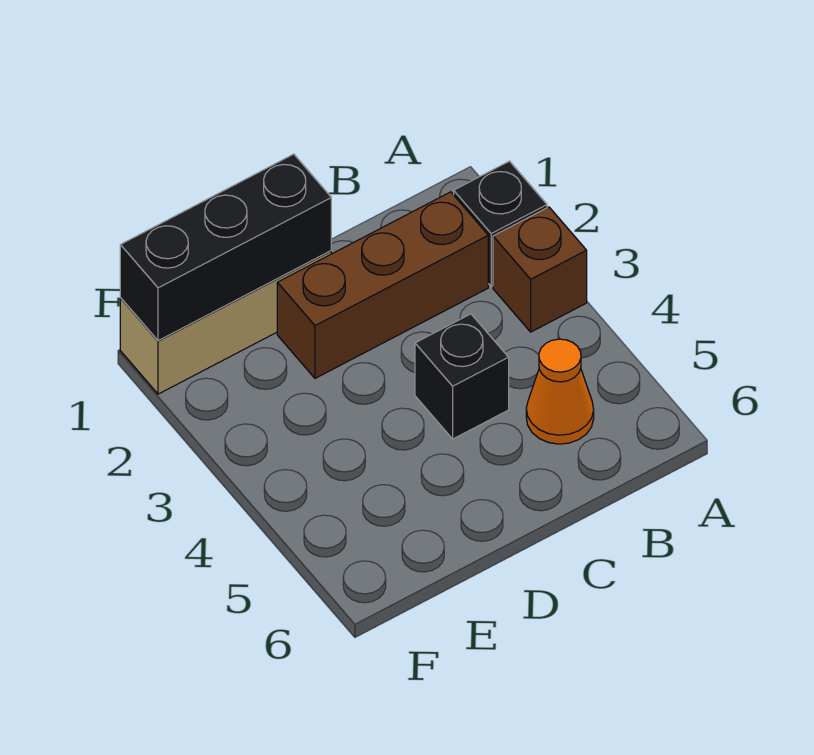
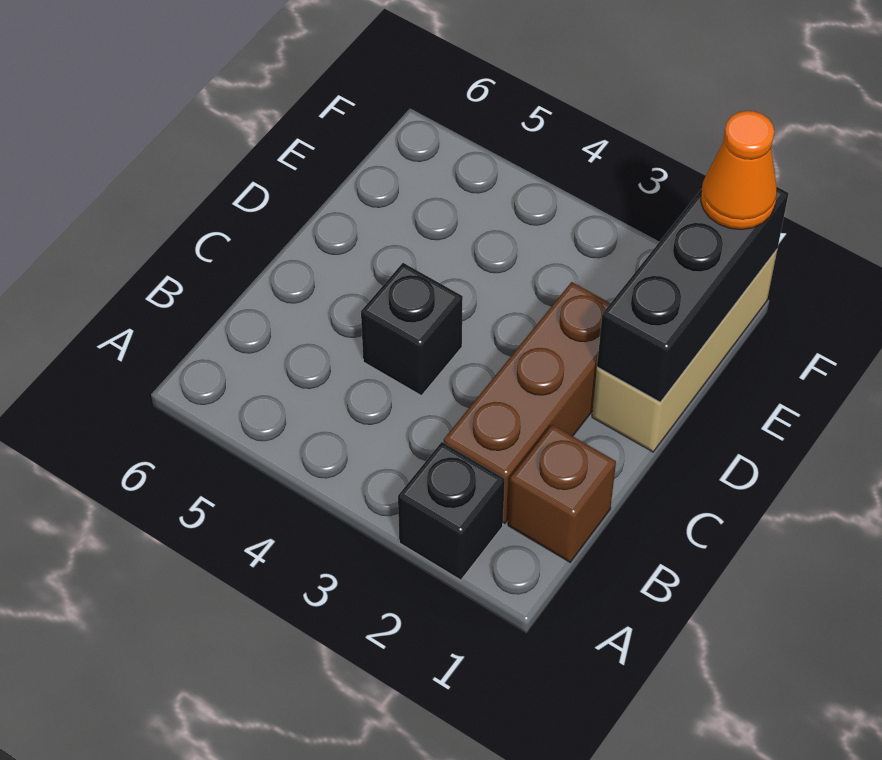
brown brick A3 level 1 -> brown brick B1 level 1
orange cone B5 level 1 -> orange cone F1 level 3

